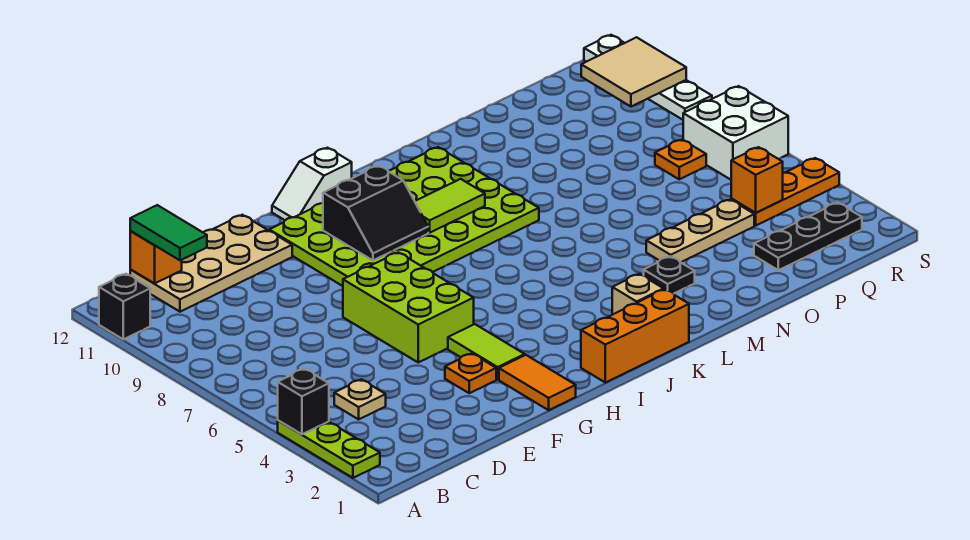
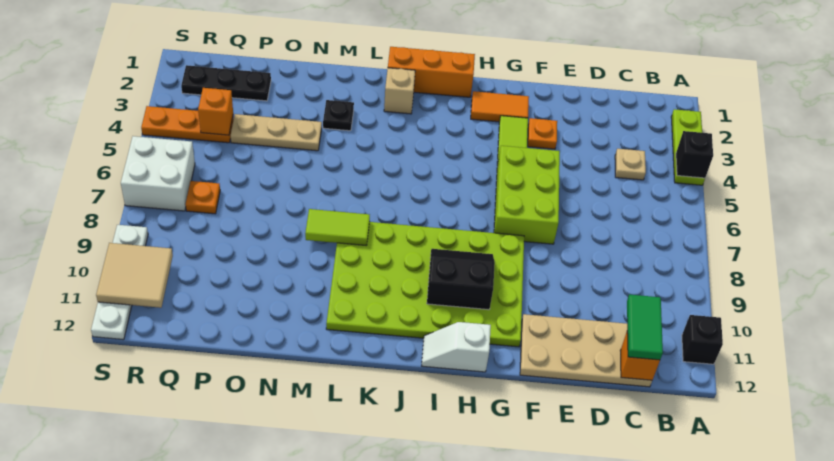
orange tile G1:G2 level 1 -> orange tile G2:H2 level 1
white slope H12:I12 level 1 top I -> white slope H12:I12 level 1 top H
lime tile J9:K9 level 2 -> lime tile L8:M8 level 2

